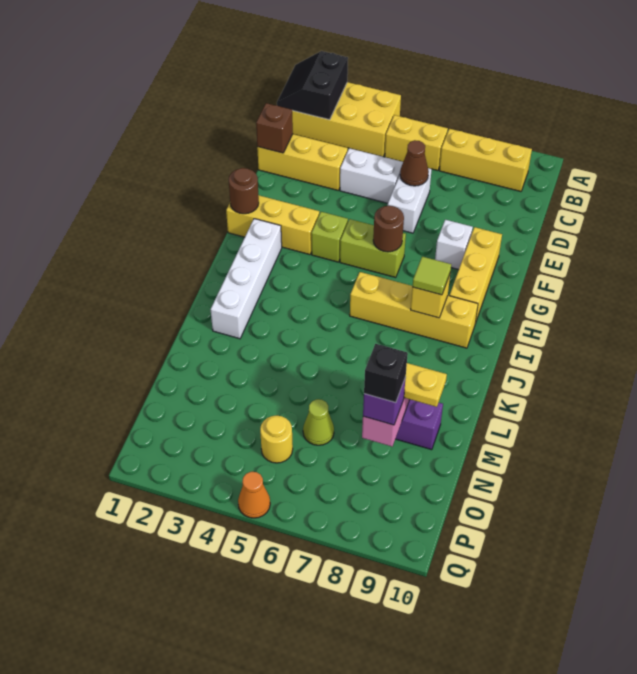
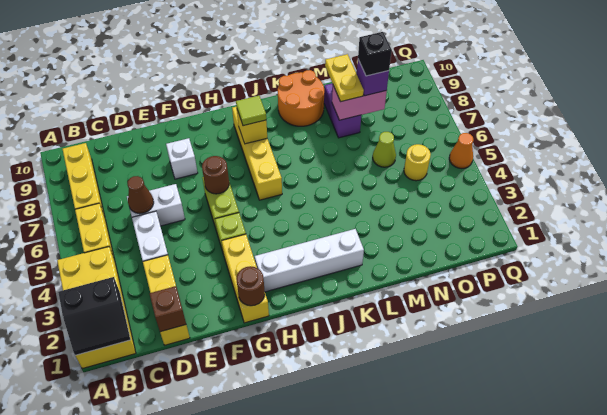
yellow brick F9:H9 level 1 -> none
none -> orange round brick K9:L10 level 1

